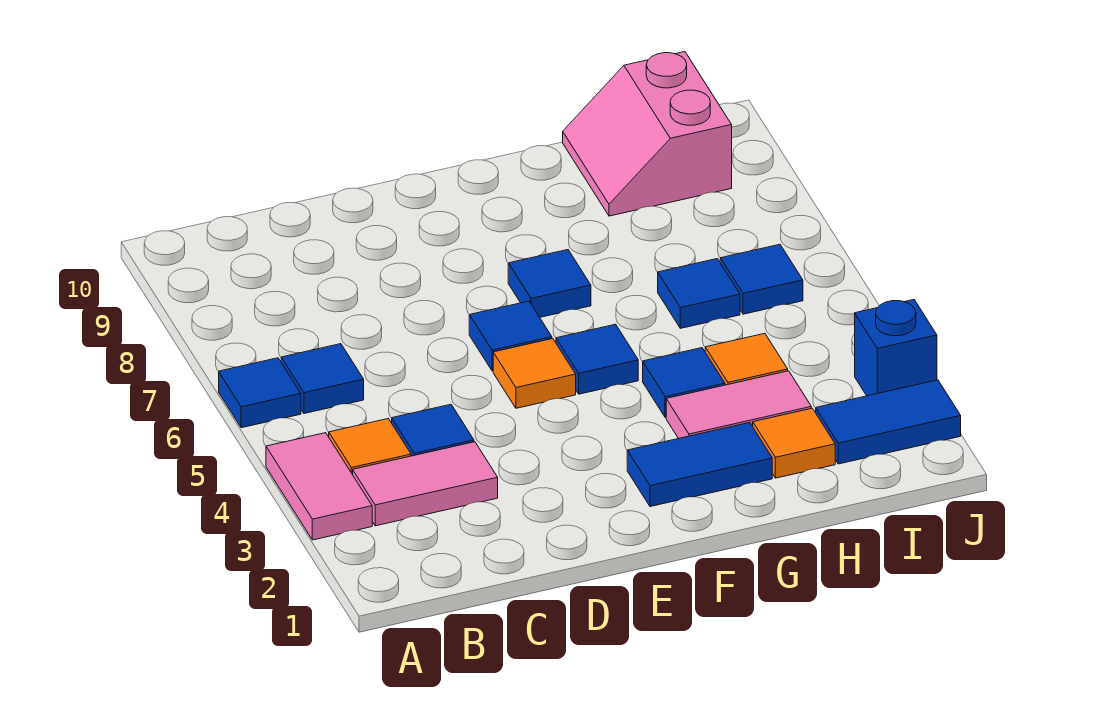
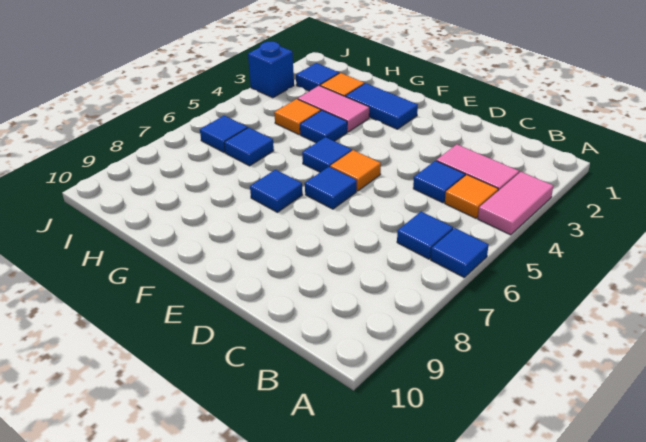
pink slope H9:I10 level 1 top I -> none
blue tile I2:J2 level 1 -> blue tile I2 level 1

